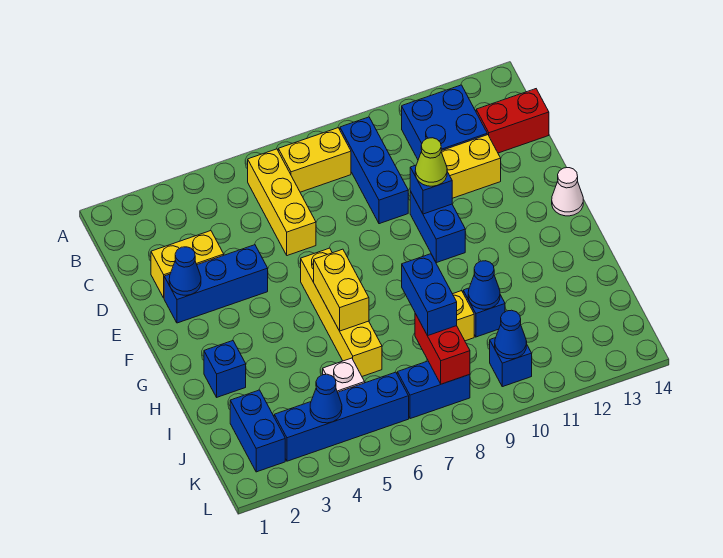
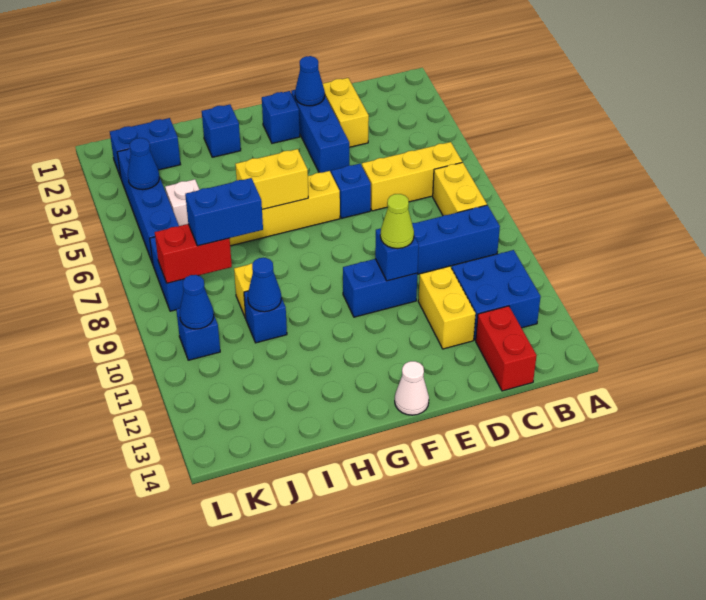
none -> blue brick E6 level 1
none -> blue brick F2 level 1

